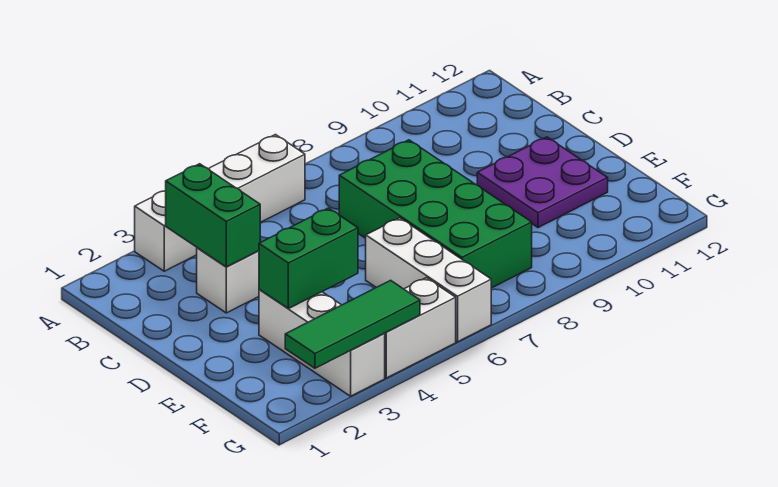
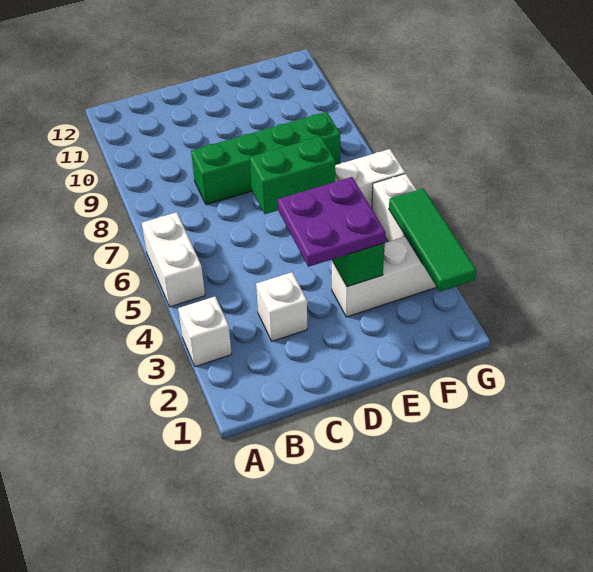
green brick B3:C3 level 2 -> green brick D6:E6 level 2
green brick C7:F8 level 1 -> green brick C8:F8 level 1
purple plate D10:E11 level 1 -> purple plate D3:E4 level 3

